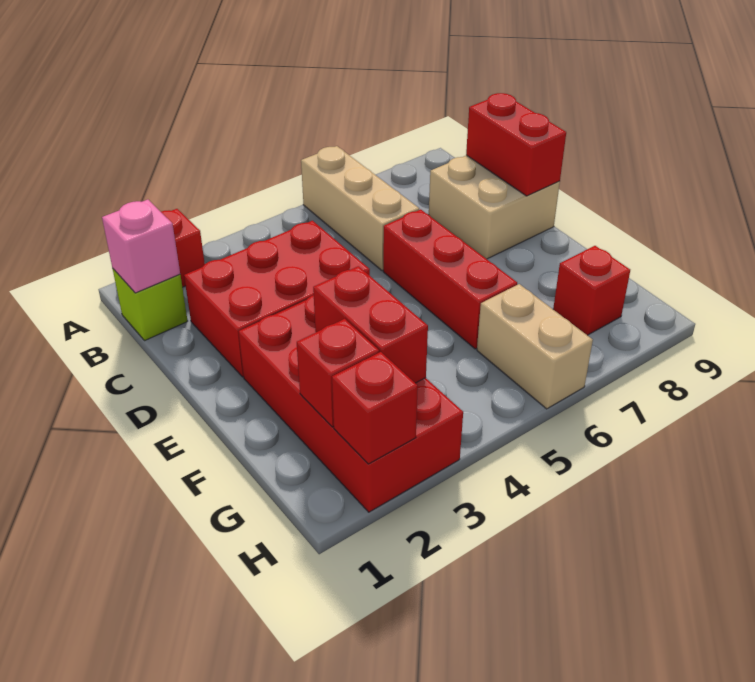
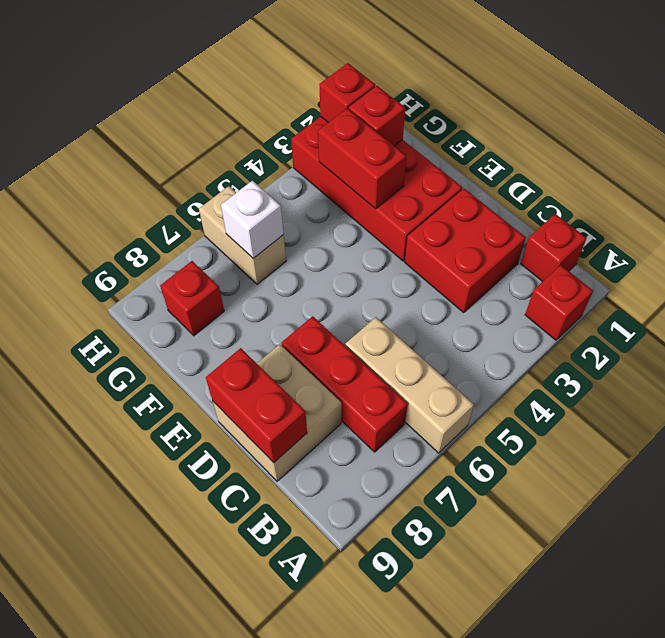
lime brick B1 level 1 -> red brick B1 level 1
pink brick B1 level 2 -> none
red brick C2:D4 level 1 -> red brick C2:D3 level 1
red brick D6:F6 level 1 -> red brick B7:D7 level 1
none -> white brick G6 level 2

